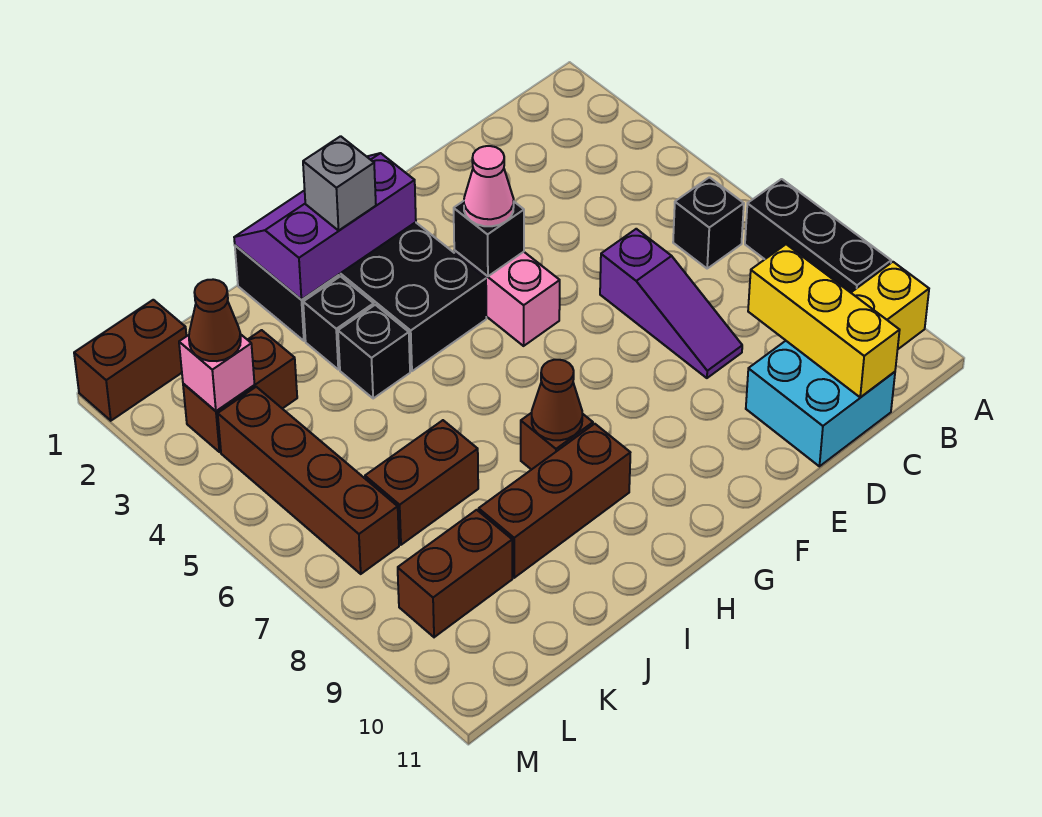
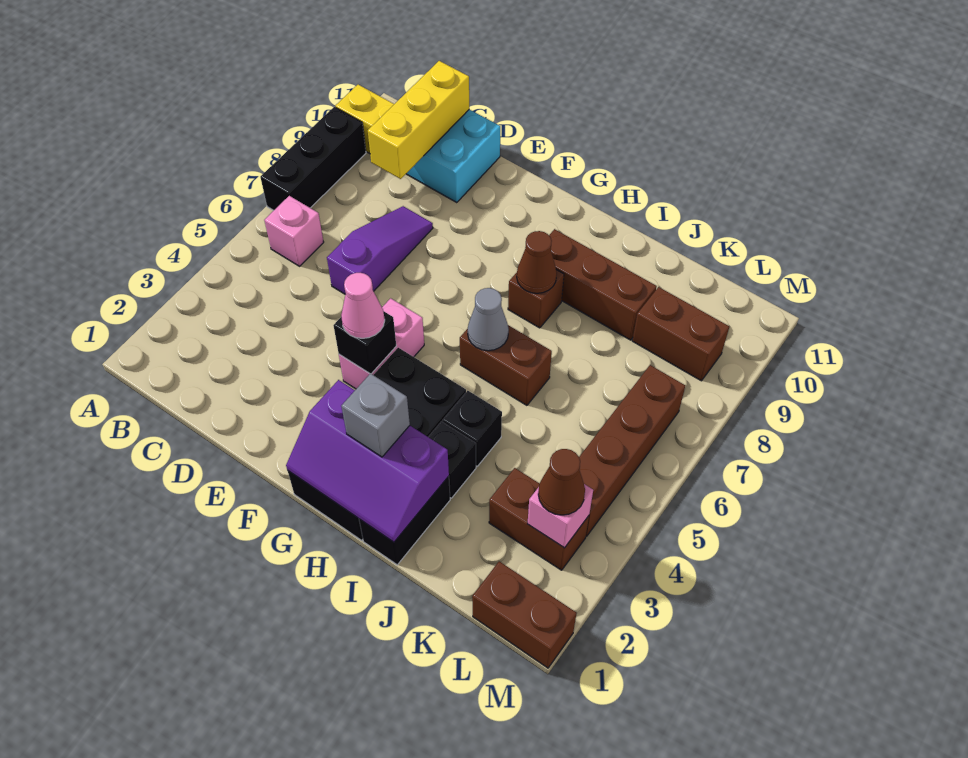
black brick B6 level 1 -> pink brick B6 level 1
none -> grey cone H6 level 2
brown brick J7:K7 level 1 -> brown brick H6:I6 level 1

